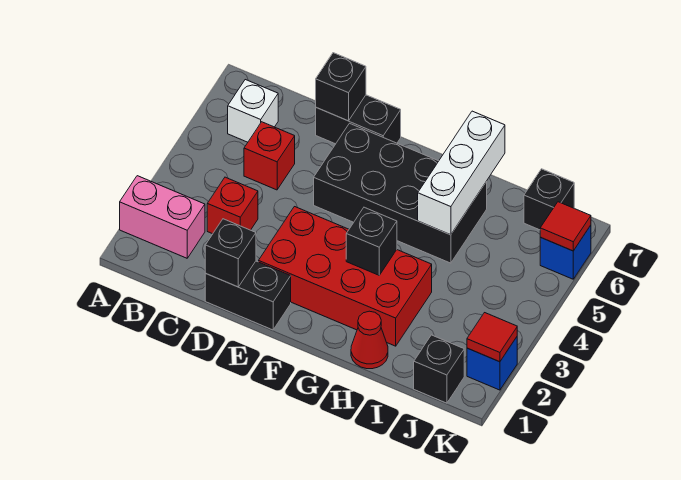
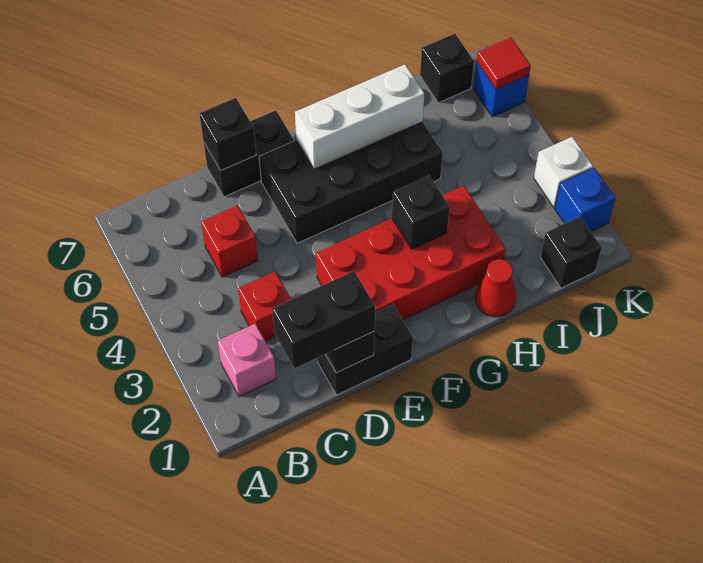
pink brick A2:B2 level 1 -> pink brick B2 level 1
white brick B6 level 1 -> white brick K3 level 1
none -> black brick C1:D1 level 3
white brick H5:H7 level 2 -> white brick F6:H6 level 2
red tile K2 level 2 -> none

